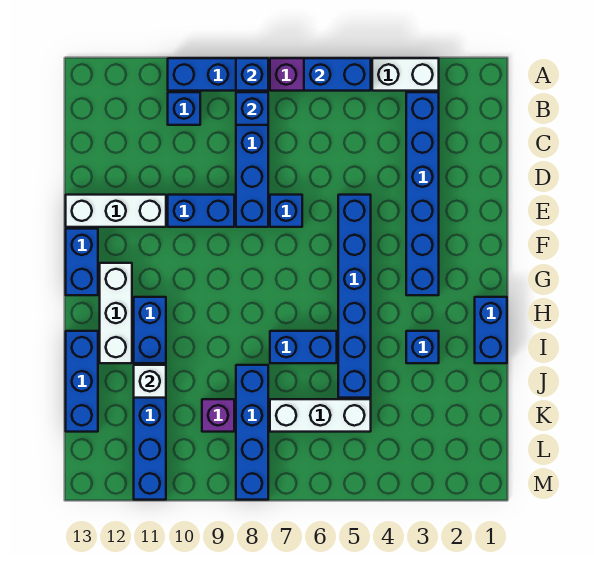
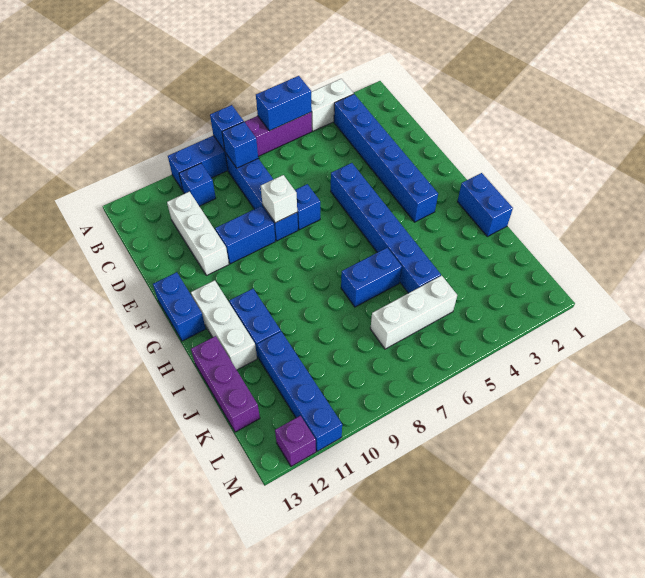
white brick E11:E13 level 1 -> white brick C11:E11 level 1
blue brick I3 level 1 -> none
blue brick I13:K13 level 1 -> purple brick I13:K13 level 1
blue brick J8:M8 level 1 -> none
white brick J11 level 2 -> white brick E8 level 2
purple brick K9 level 1 -> purple brick M12 level 1

